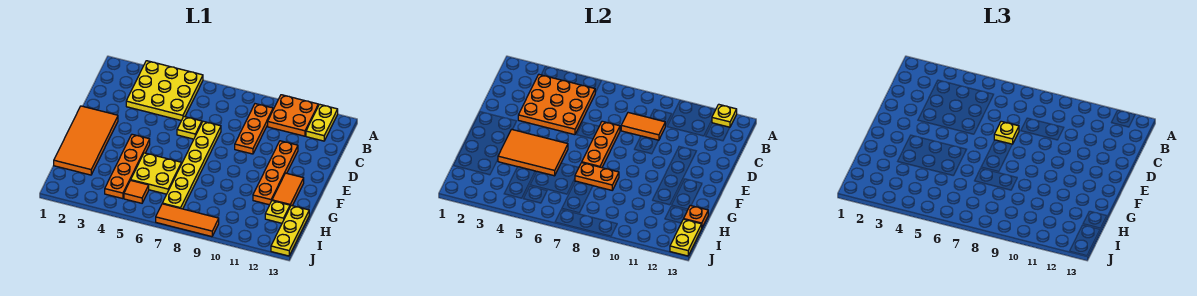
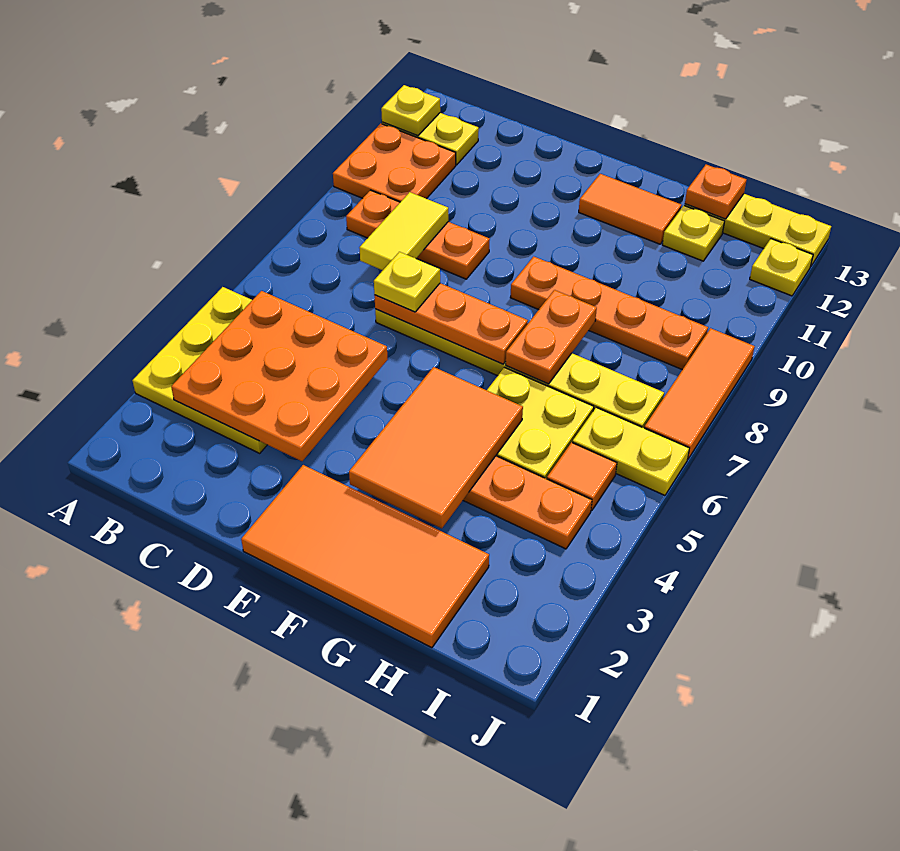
orange tile C8:C9 level 2 -> yellow tile C8:C9 level 2
yellow plate D6 level 1 -> yellow plate J12 level 1
orange plate D11:G11 level 1 -> orange plate F9:I9 level 1
yellow plate I13:J13 level 2 -> yellow plate I6:J6 level 1

